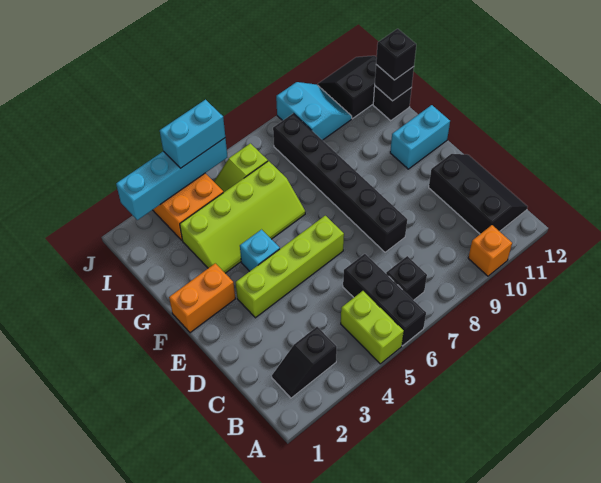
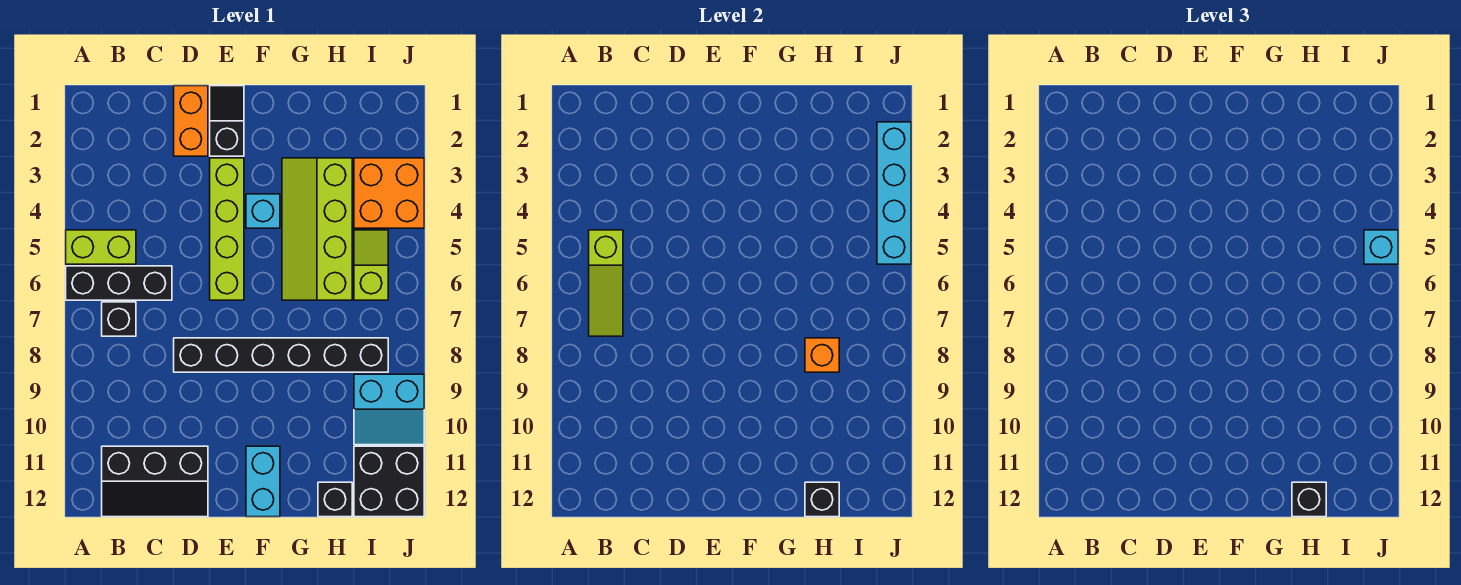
orange brick A10 level 1 -> orange brick H8 level 2
black slope B2:B3 level 1 top 3 -> black slope E1:E2 level 1 top 2
none -> lime slope B5:B7 level 2 top 5
orange brick F1:F2 level 1 -> orange brick D1:D2 level 1
black slope I11:J12 level 1 top I -> black brick I11:J12 level 1
cyan brick J4:J5 level 3 -> cyan brick J5 level 3

